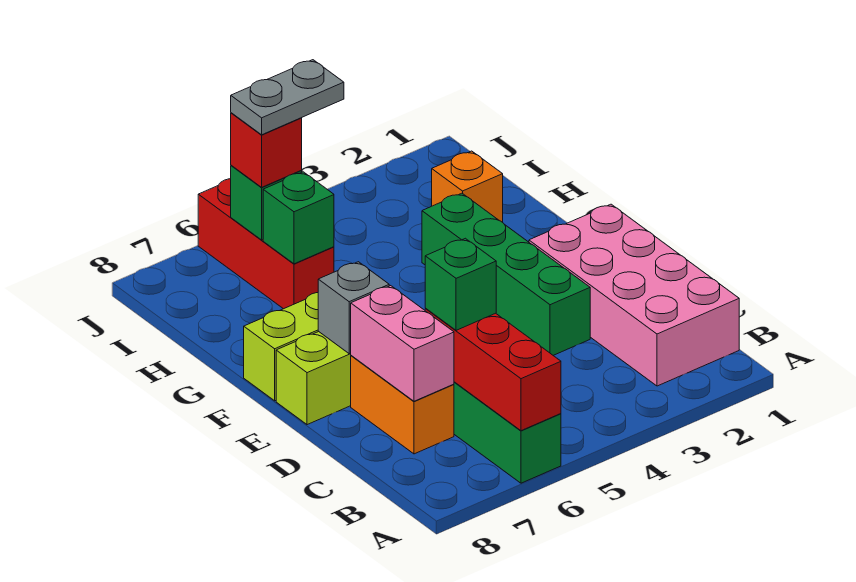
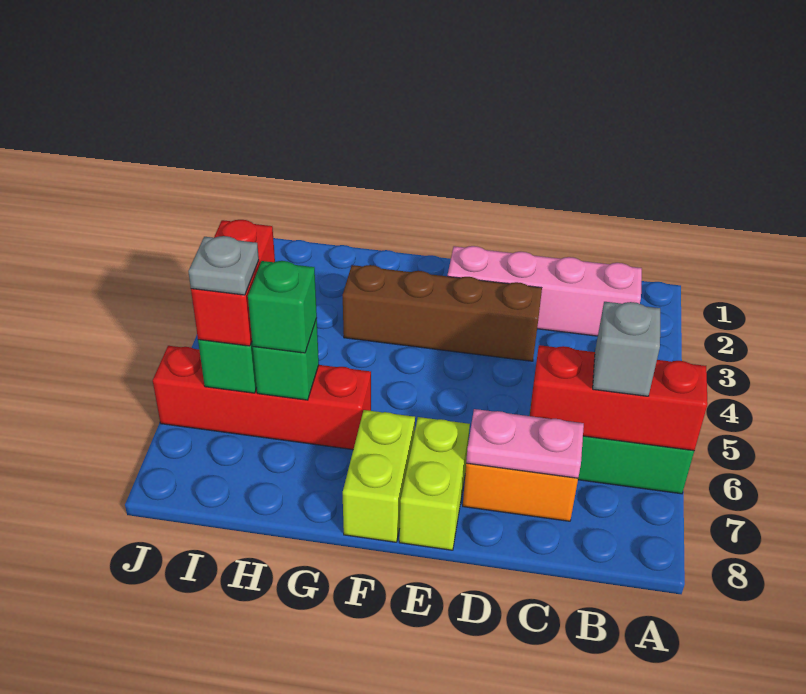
pink brick B1:E2 level 1 -> pink brick B2:E2 level 1
green brick C6 level 3 -> green brick H6 level 3
pink brick C7:D7 level 2 -> pink plate C7:D7 level 2
green brick D3:G3 level 1 -> brown brick D3:G3 level 1
grey brick E7 level 2 -> grey brick B6 level 3
orange brick H2 level 1 -> none
red brick H6:J6 level 1 -> red brick G6:J6 level 1
grey plate I5:I6 level 4 -> grey plate I6 level 4
red brick I6 level 3 -> red brick I5:I6 level 3

